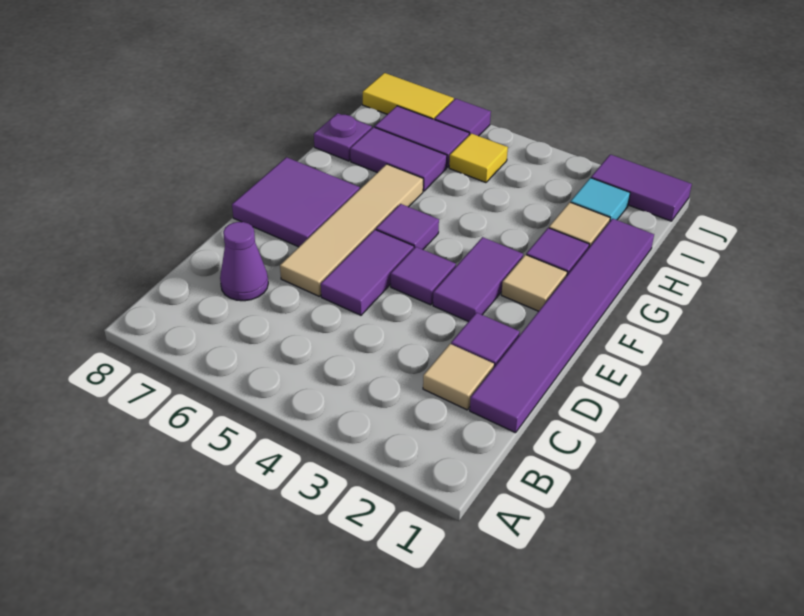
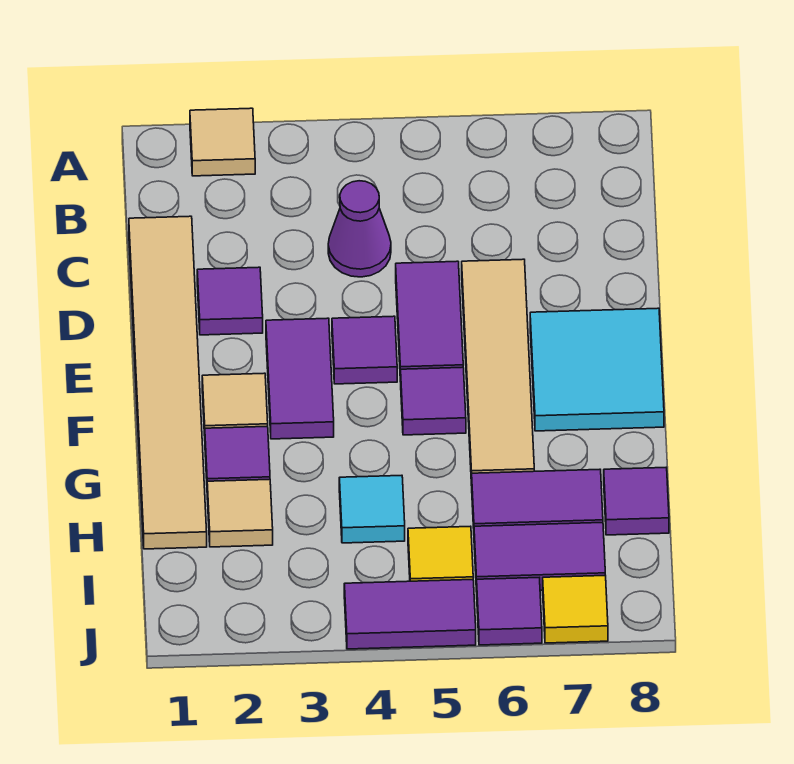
purple tile C1:H1 level 1 -> tan tile C1:H1 level 1
tan tile C2 level 1 -> tan tile A2 level 1
purple cone C7 level 1 -> purple cone C4 level 1
purple tile E7:F8 level 1 -> cyan tile E7:F8 level 1
purple plate H8 level 1 -> purple tile H8 level 1
cyan tile I2 level 1 -> cyan tile H4 level 1
purple tile J1:J2 level 1 -> purple tile J4:J5 level 1
yellow tile J7:J8 level 1 -> yellow tile J7 level 1

